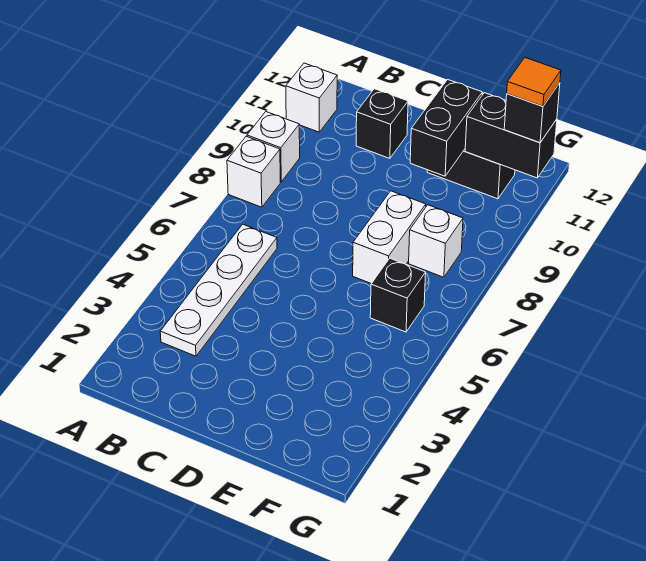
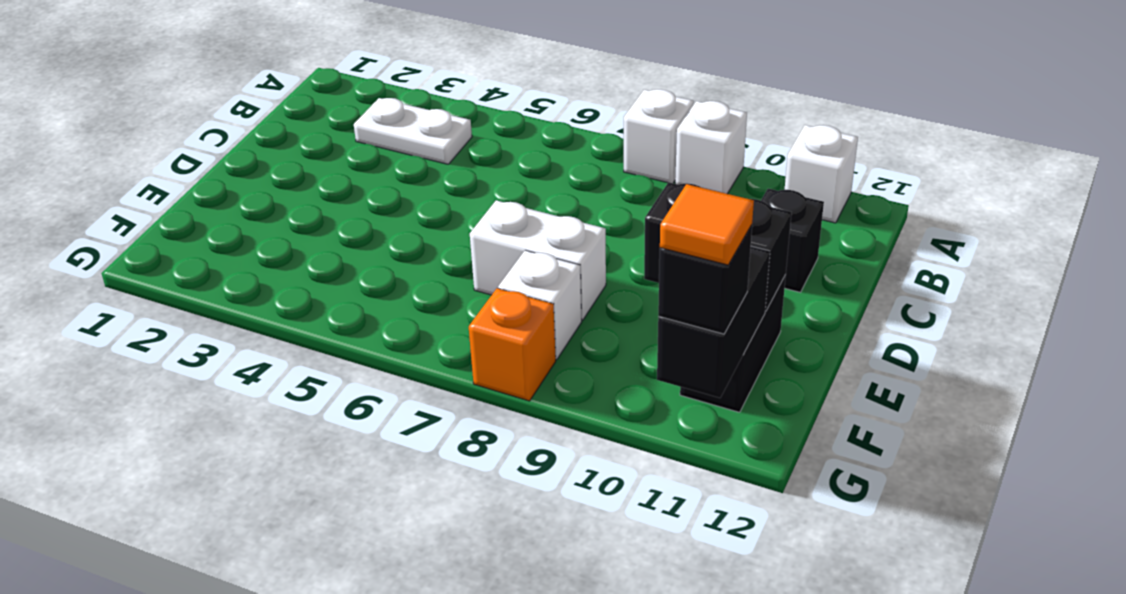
white plate B3:B6 level 1 -> white plate B3:B4 level 1
black brick F6 level 1 -> none
none -> orange brick G8 level 1

